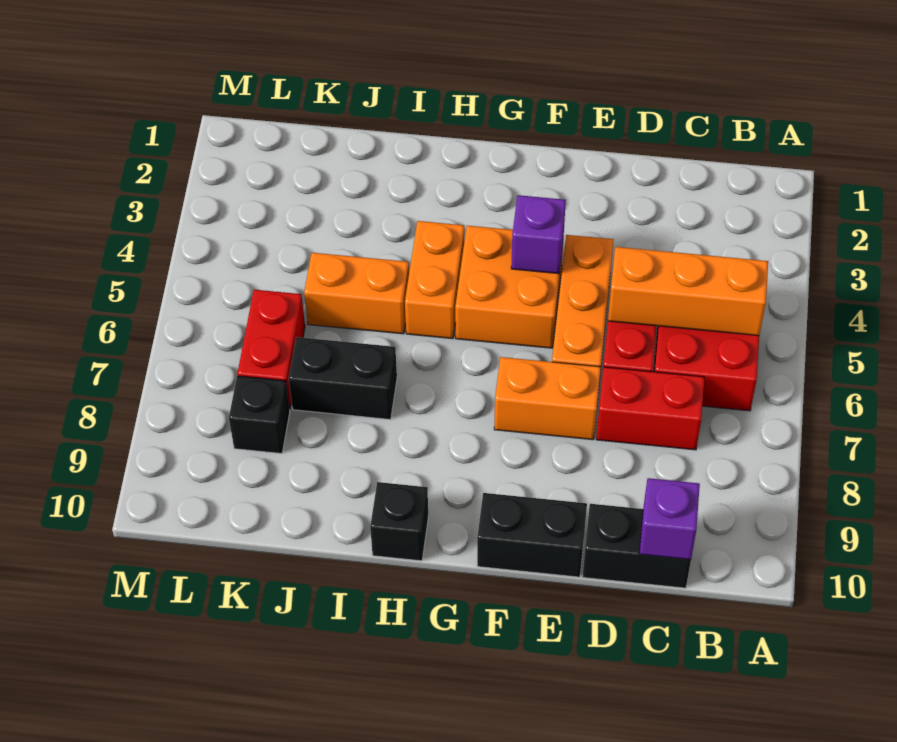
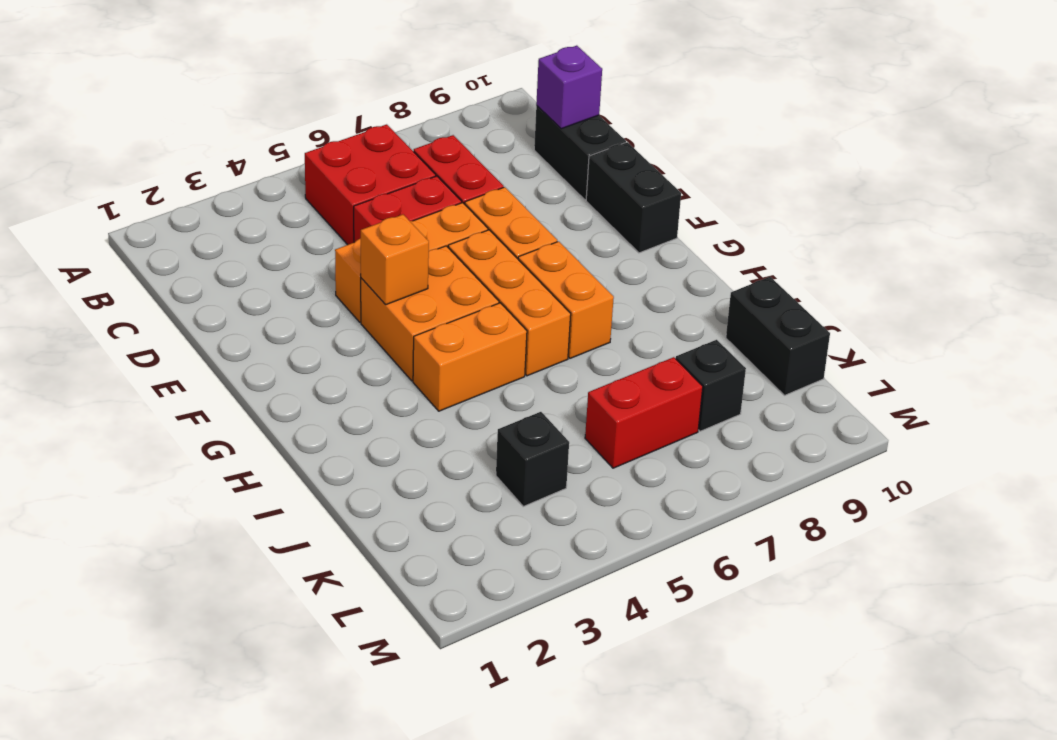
orange brick B5:D5 level 2 -> orange brick F6:H6 level 1
purple brick F4 level 2 -> orange brick F4 level 2
black brick H10 level 1 -> black brick K4 level 1
orange brick I5:J5 level 1 -> orange brick G7:H7 level 1
black brick I7:J7 level 1 -> black brick J10:K10 level 1

